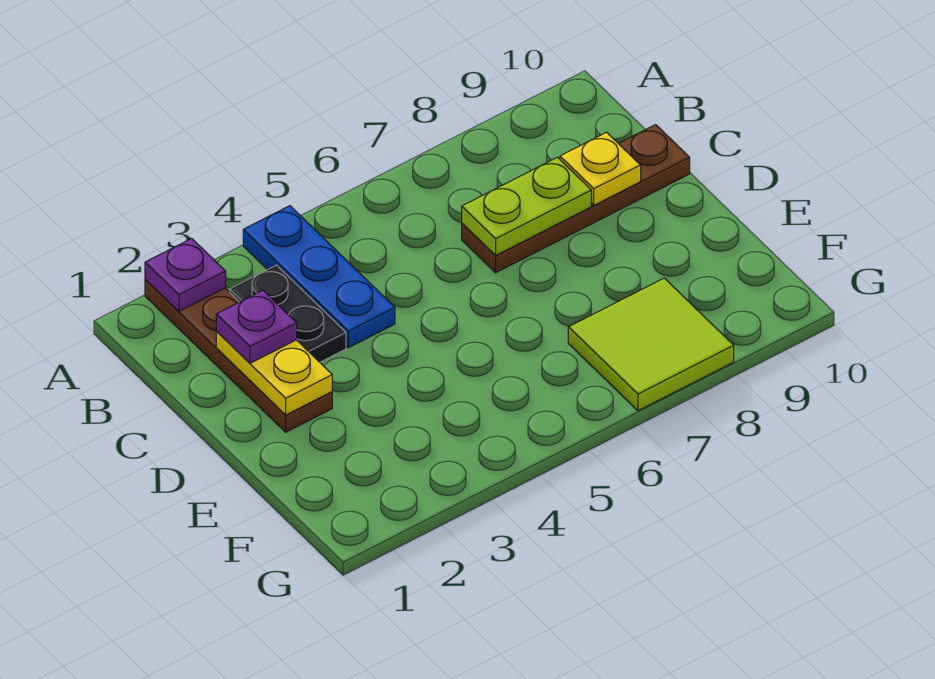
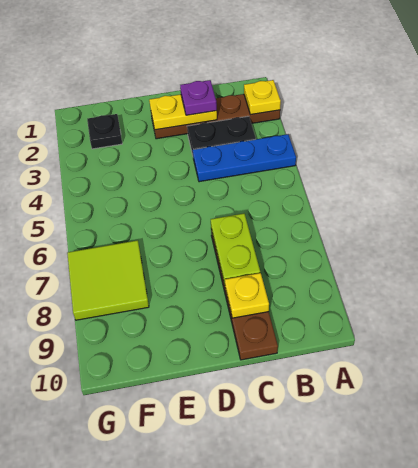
purple plate A2 level 2 -> yellow plate A2 level 2
none -> black plate F2 level 1

